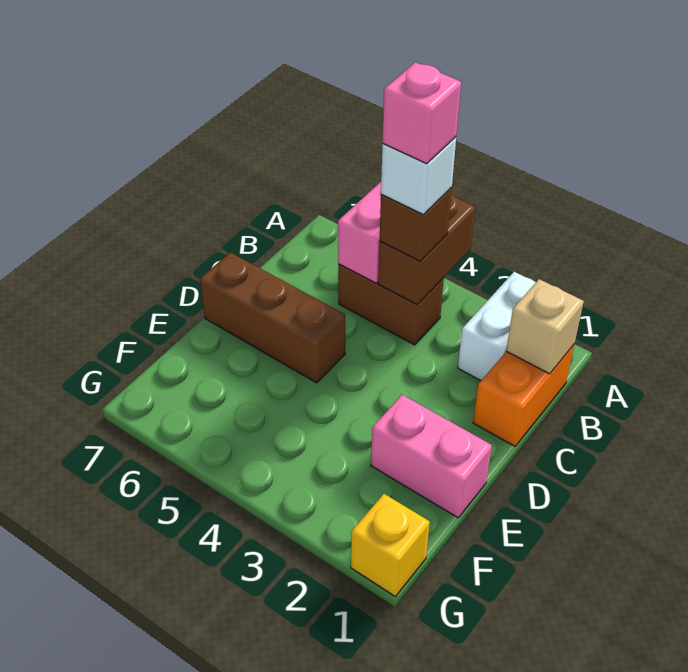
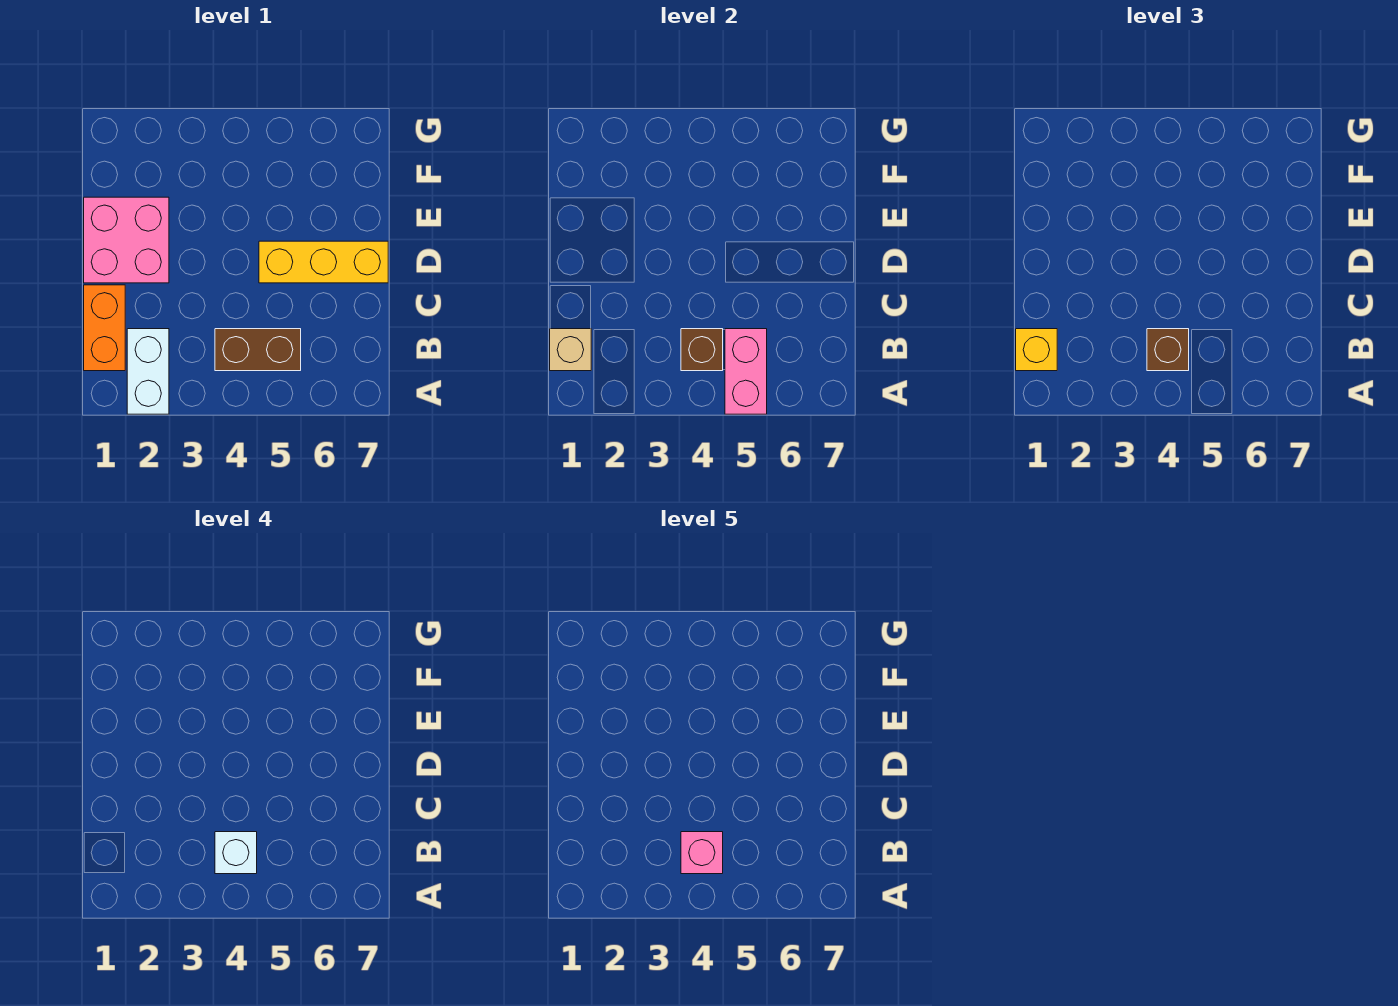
brown brick A4:B4 level 2 -> brown brick B4 level 2
brown brick D5:D7 level 1 -> yellow brick D5:D7 level 1
pink brick E1:E2 level 1 -> pink brick D1:E2 level 1
yellow brick G1 level 1 -> yellow brick B1 level 3

